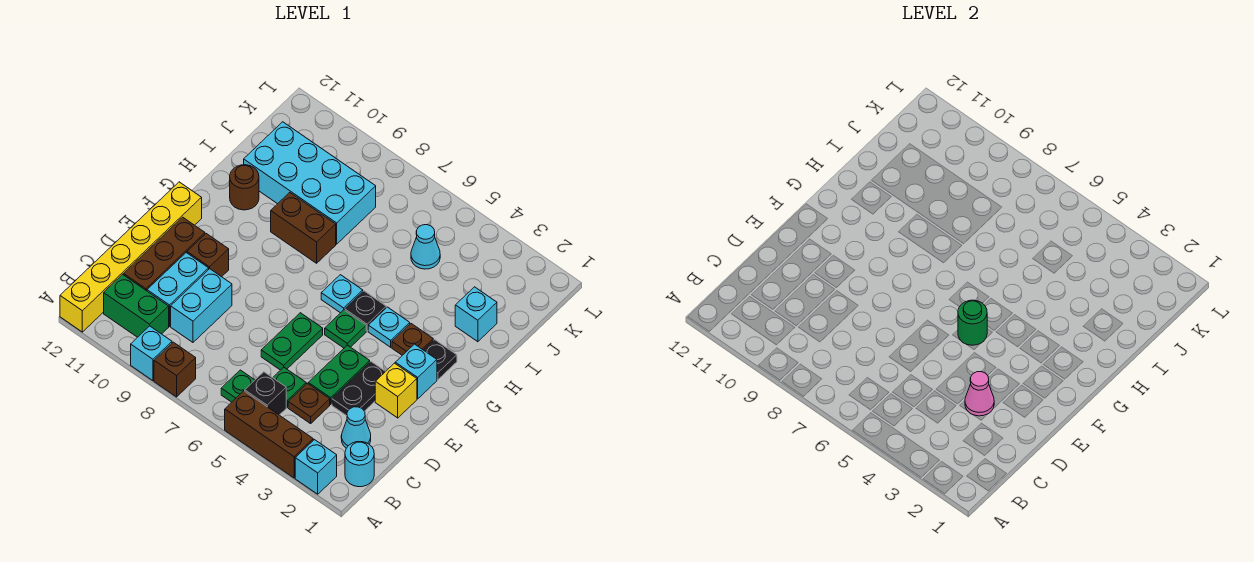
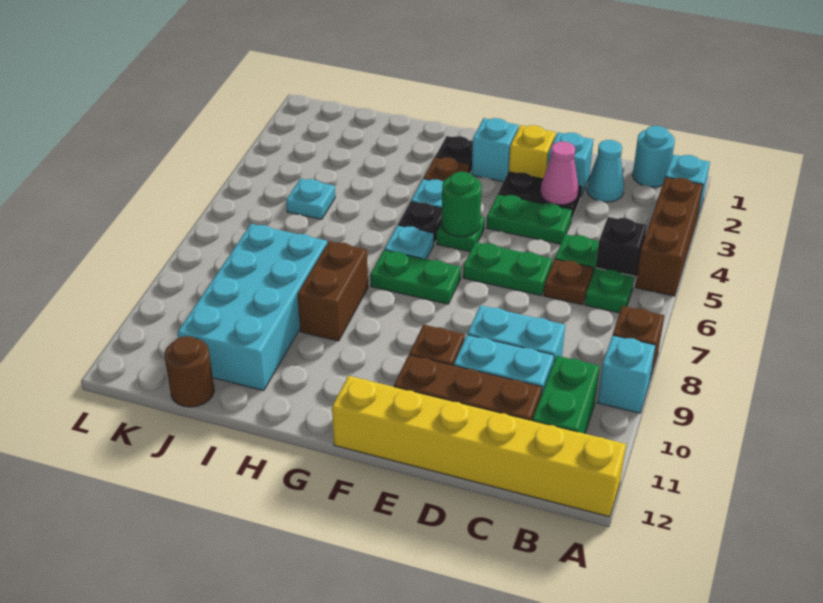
brown plate C4 level 1 -> brown plate C6 level 1
none -> green plate F7:G7 level 1
brown round brick H11 level 1 -> brown round brick J12 level 1
cyan brick I2 level 1 -> cyan brick D2 level 1
cyan cone J5 level 1 -> cyan plate J5 level 1

